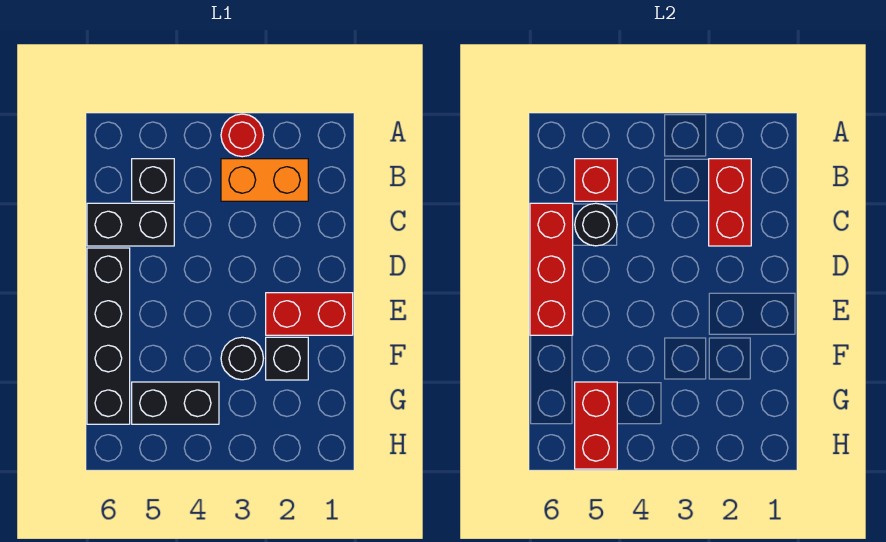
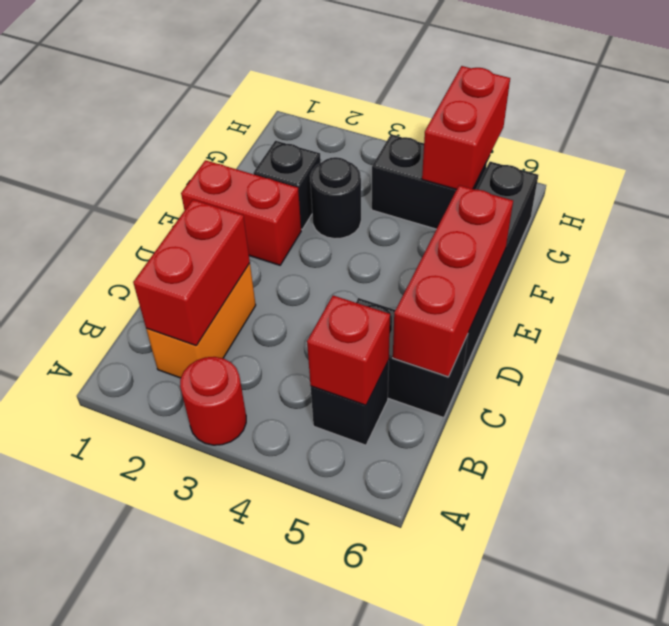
orange brick B2:B3 level 1 -> orange brick B2:C2 level 1
black round brick C5 level 2 -> none

